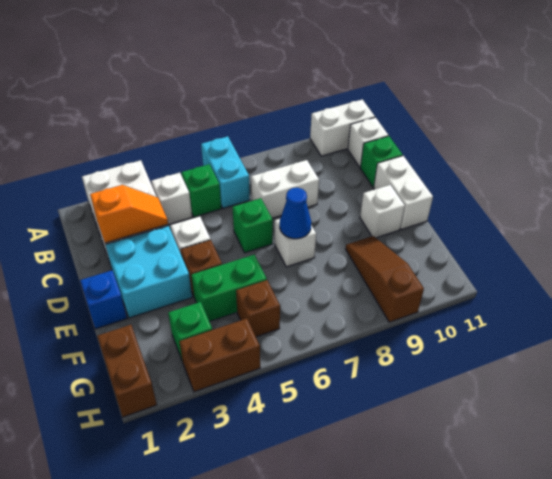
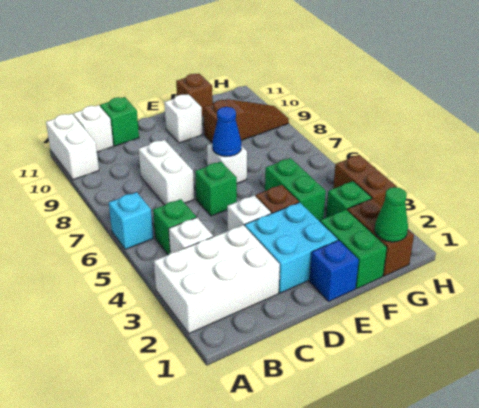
cyan brick A6:B6 level 1 -> cyan brick A6 level 1
orange slope C2:C3 level 2 top 2 -> none
white brick D11:E11 level 1 -> none
none -> green brick F1:F2 level 1
brown slope F9:H9 level 1 top H -> brown slope F9:H9 level 1 top F
brown brick G1:H1 level 1 -> brown brick G1:G2 level 1
none -> green cone G1 level 2
brown brick G5 level 1 -> brown brick F11 level 1

